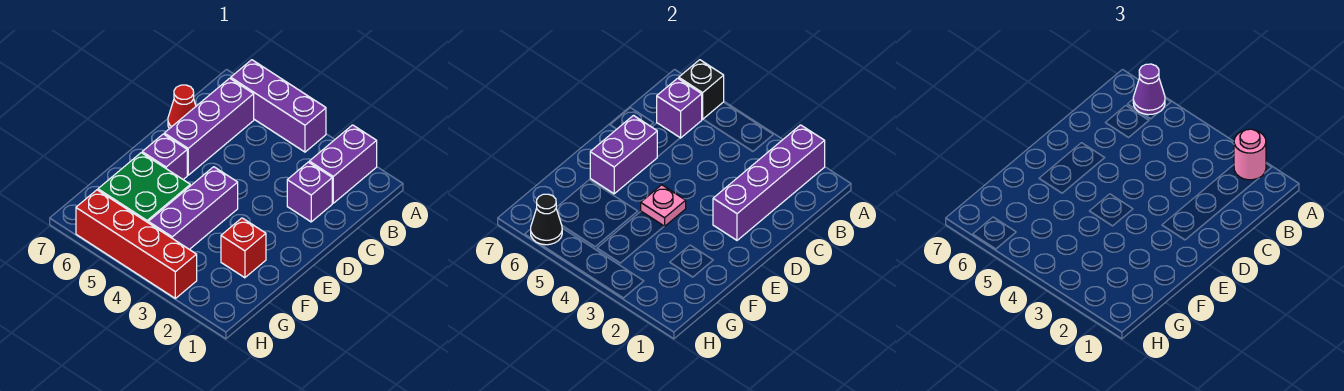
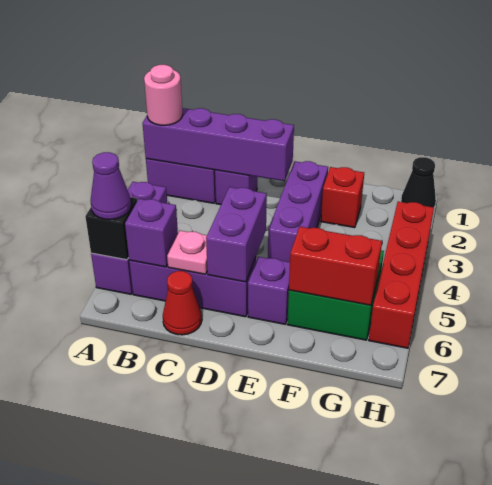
purple brick D6:E6 level 2 -> purple brick D5:D6 level 2
purple brick E4:G4 level 1 -> purple brick E2:E4 level 1
pink plate E4 level 2 -> pink plate C6 level 2
none -> red brick F6:G6 level 2
black cone H6 level 2 -> black cone H1 level 1

